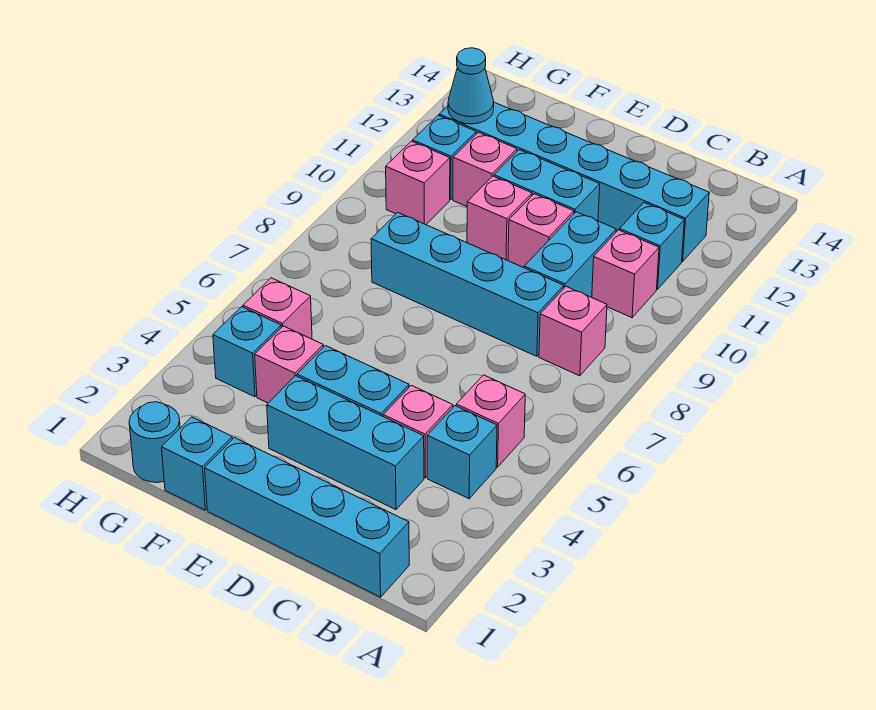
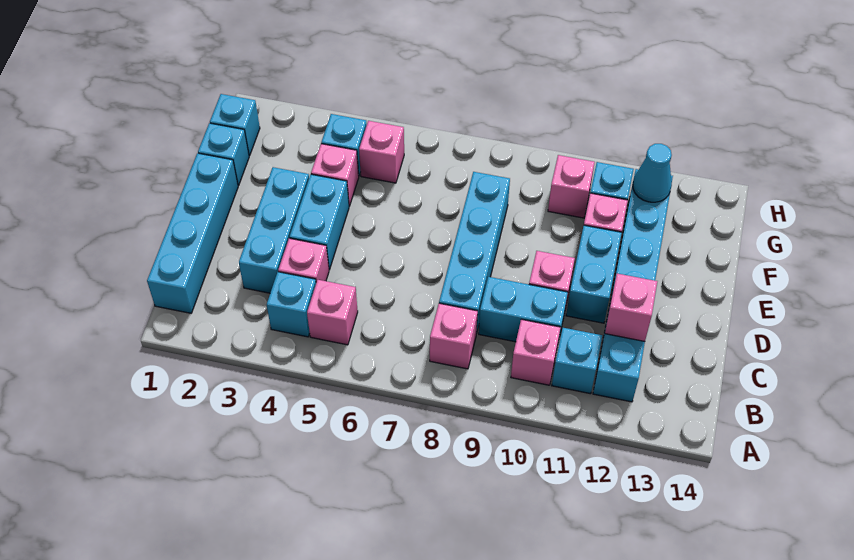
pink brick E10 level 1 -> pink brick C12 level 2
cyan round brick G1 level 1 -> cyan brick G1 level 1

